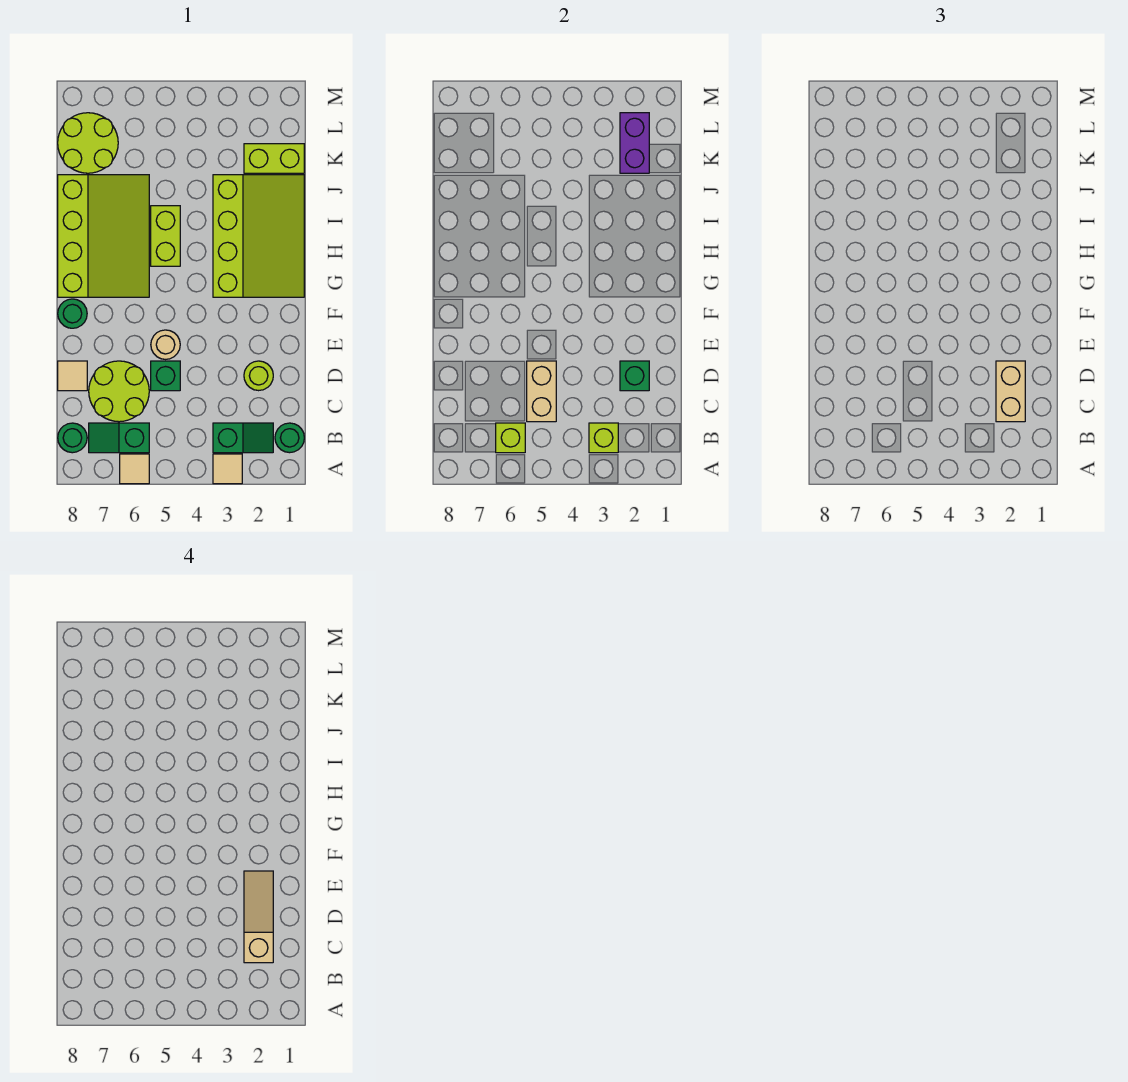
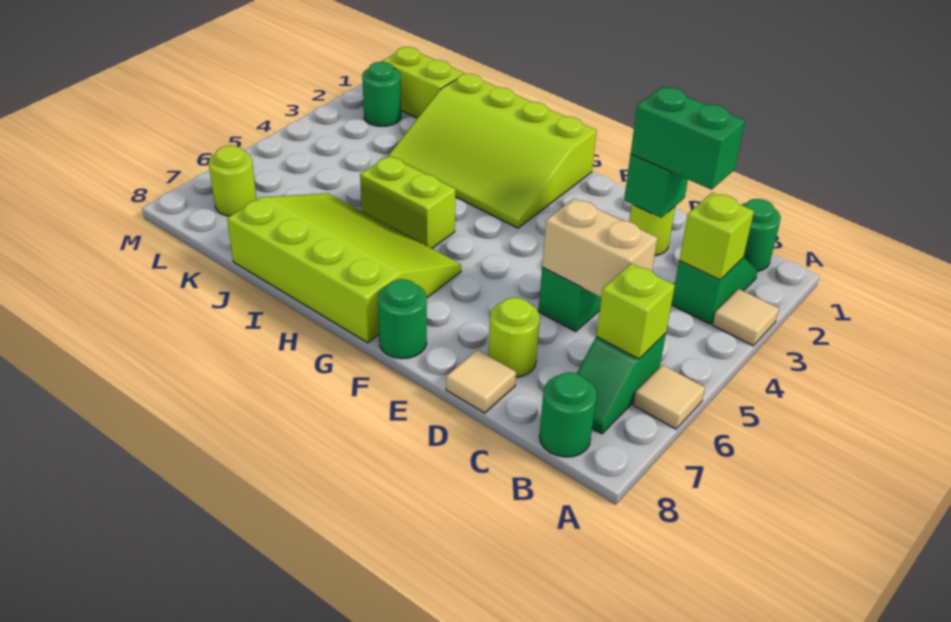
tan brick C2:D2 level 3 -> green brick C2:D2 level 3
tan slope C2:E2 level 4 top C -> none
lime round brick C6:D7 level 1 -> lime round brick D7 level 1
tan round brick E5 level 1 -> none
lime slope G1:J3 level 1 top 3 -> lime slope G1:J3 level 1 top 1
lime brick K1:K2 level 1 -> lime brick K1:L1 level 1
purple brick K2:L2 level 2 -> none
lime round brick K7:L8 level 1 -> lime round brick L7 level 1
none -> green round brick L2 level 1

